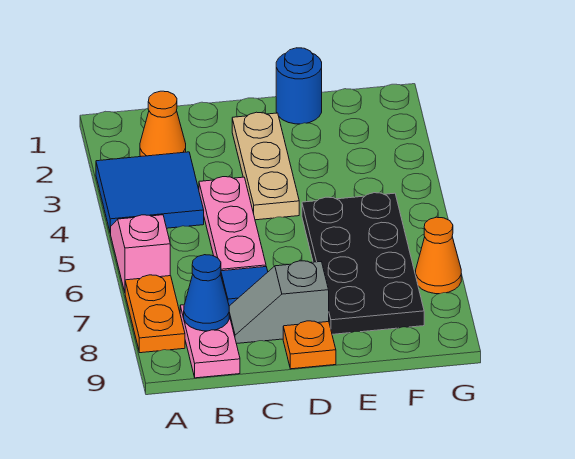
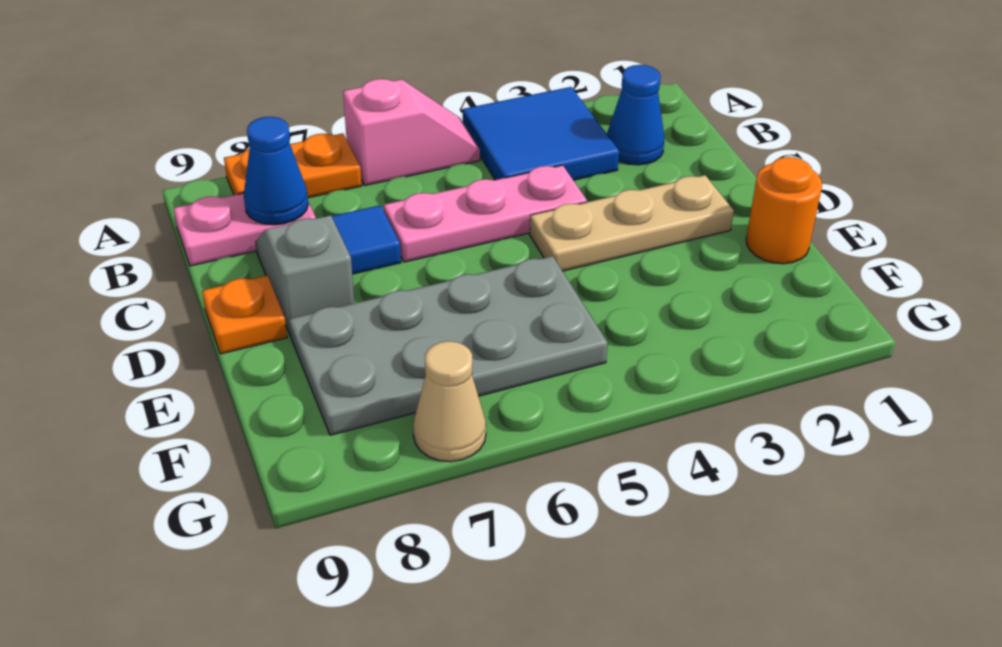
orange cone B2 level 1 -> blue cone B2 level 1
blue round brick E1 level 1 -> orange round brick E1 level 1
black plate E5:F8 level 1 -> grey plate E5:F8 level 1
orange cone G7 level 1 -> tan cone G7 level 1

